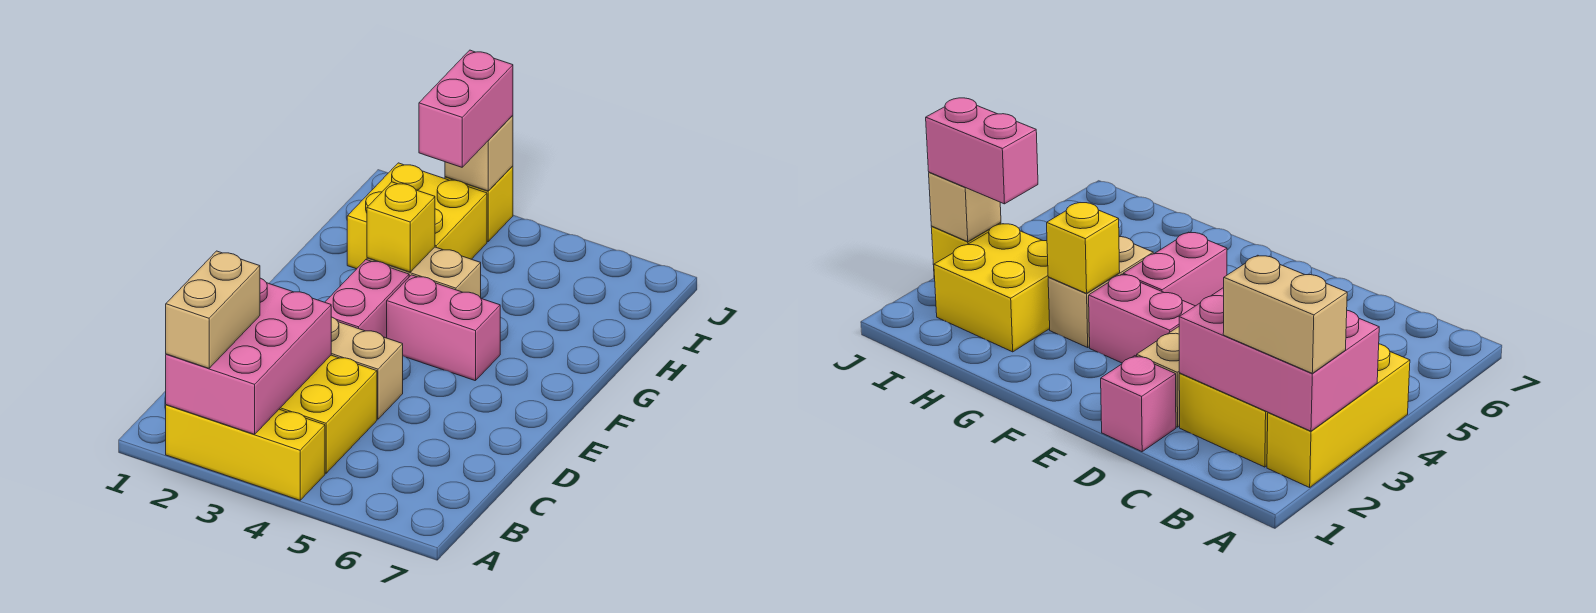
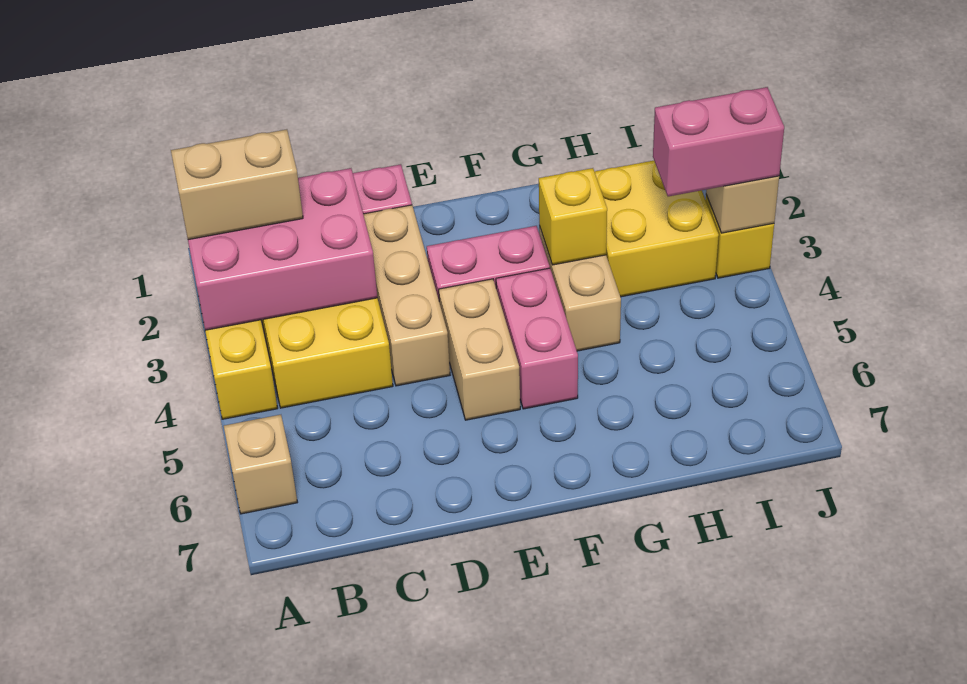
none -> tan brick A6 level 1
none -> tan brick E4:E5 level 1

